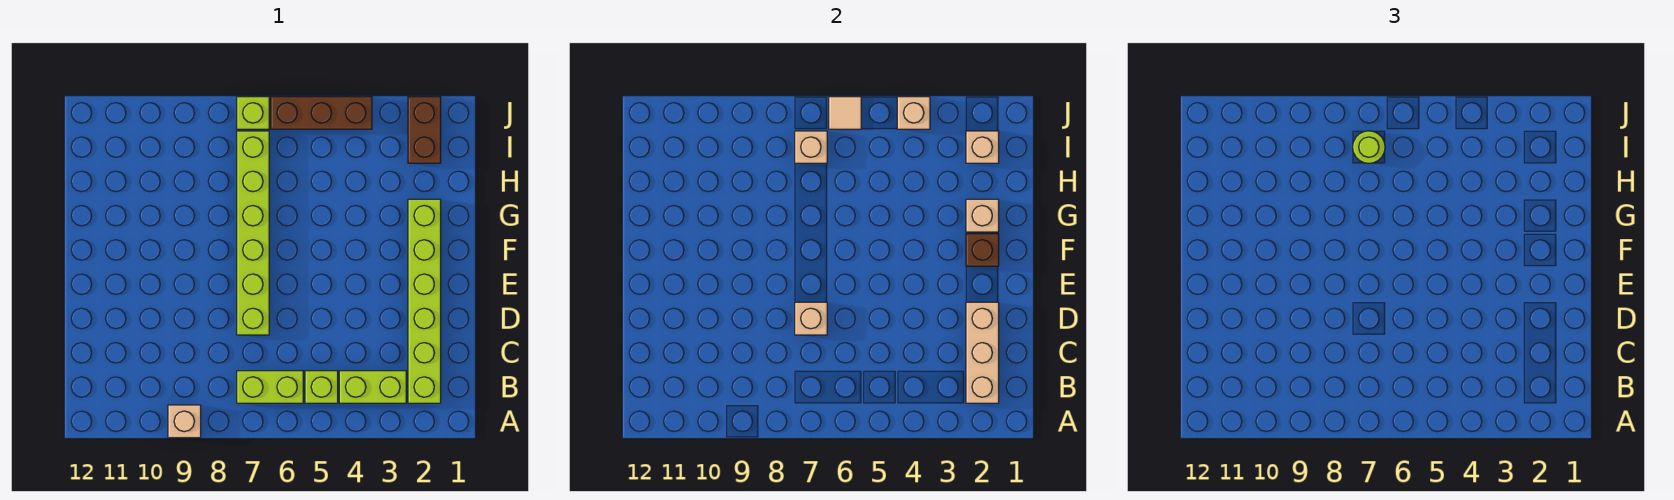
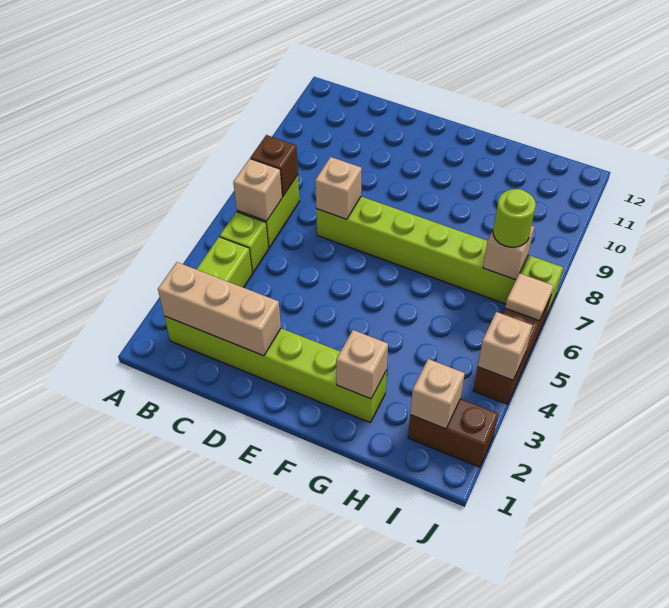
tan brick A9 level 1 -> tan brick B6 level 2
brown brick F2 level 2 -> brown brick B7 level 2

